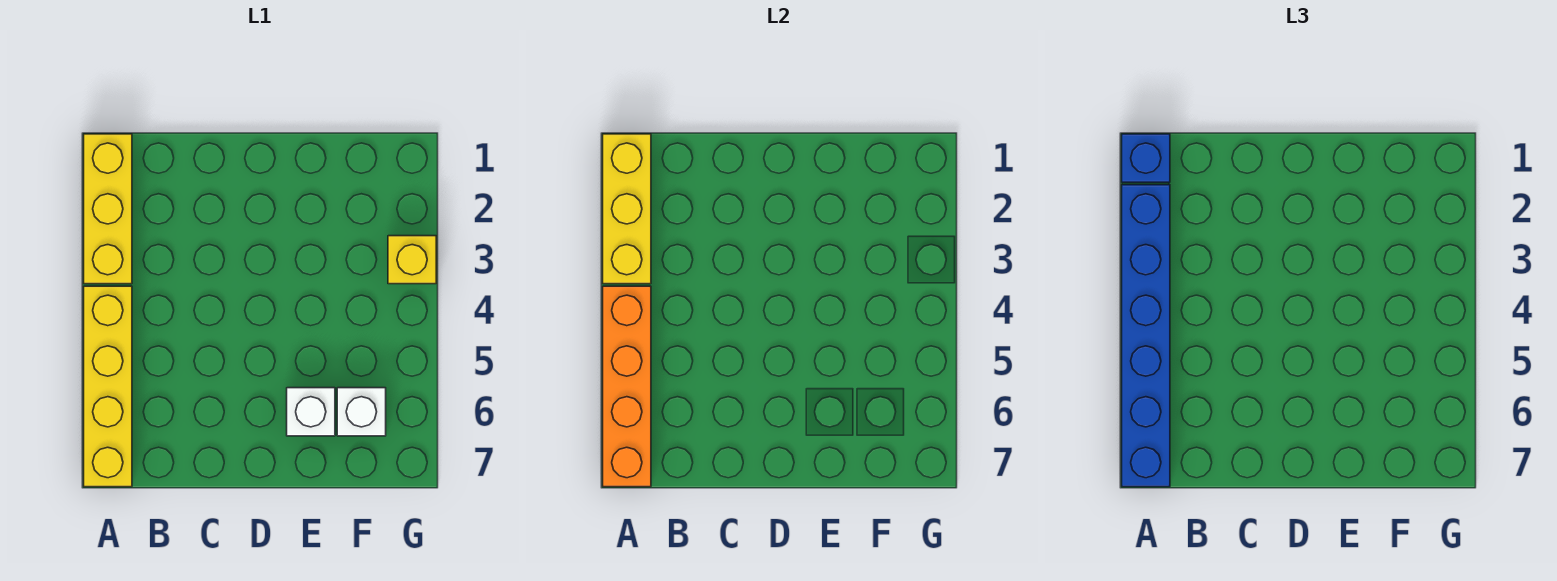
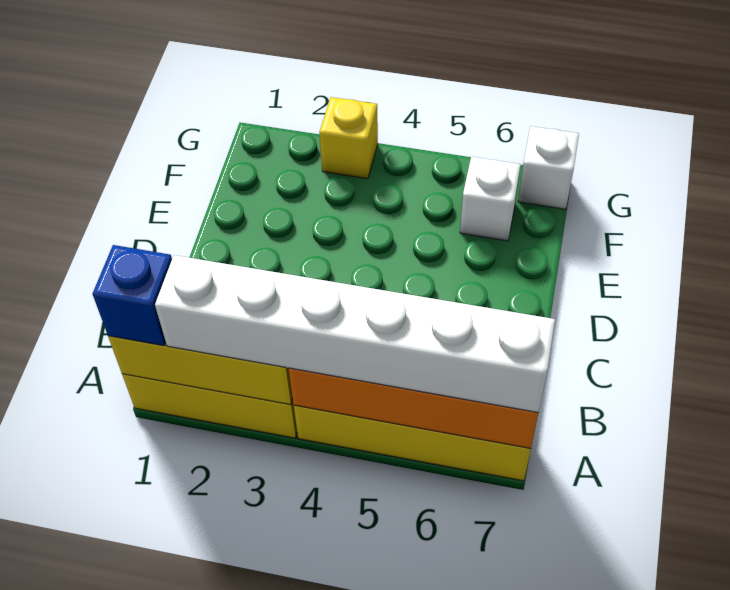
blue brick A2:A7 level 3 -> white brick A2:A7 level 3
white brick E6 level 1 -> white brick G7 level 1

